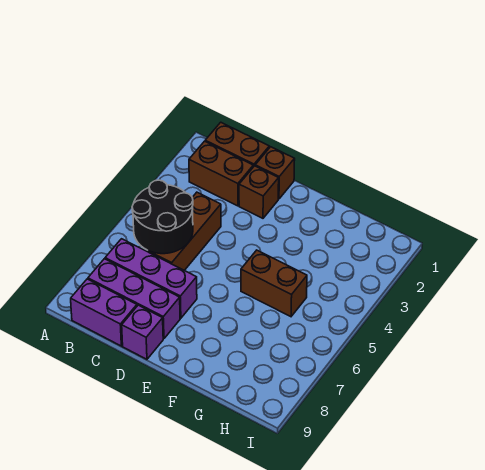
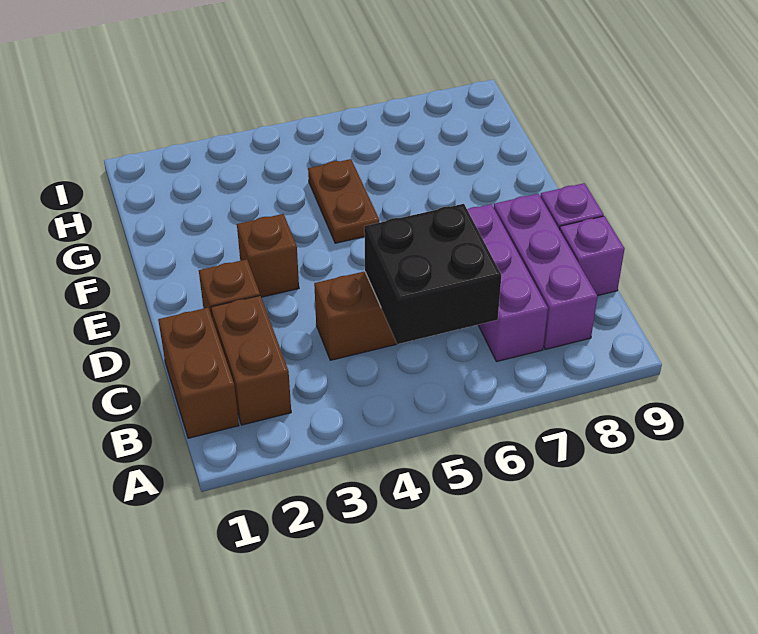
black round brick B5:C6 level 2 -> black brick B5:C6 level 2
purple brick B9:C9 level 1 -> purple brick C9 level 1
brown brick D1 level 1 -> brown brick E3 level 1
brown brick F5:G5 level 1 -> brown plate F5:G5 level 1

